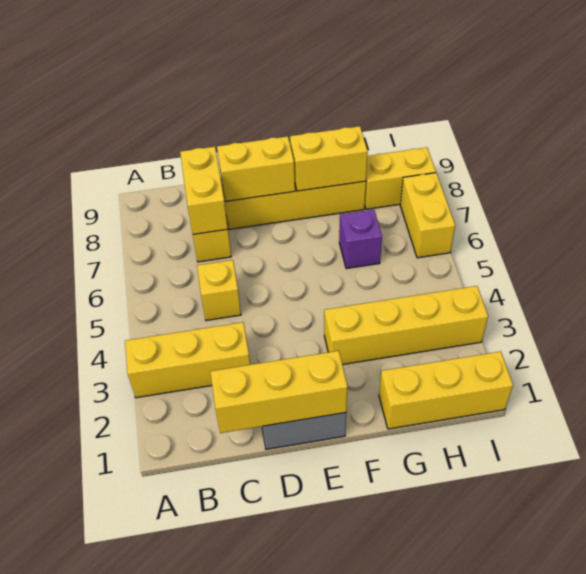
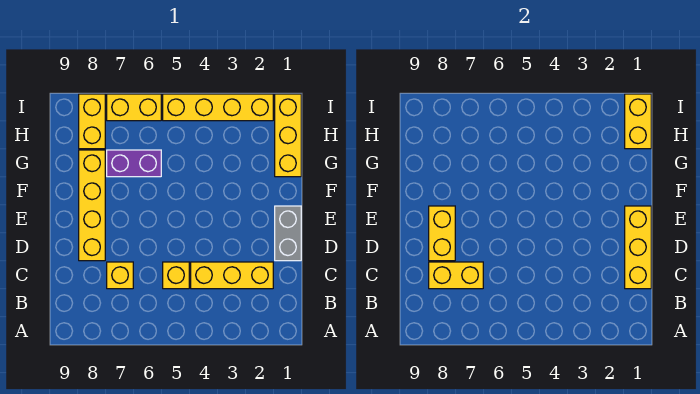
yellow brick A3:C3 level 1 -> yellow brick C2:C4 level 1
yellow brick F3:I3 level 1 -> yellow brick I2:I5 level 1
yellow brick F8:G8 level 2 -> yellow brick H1:I1 level 2
purple brick G6 level 1 -> purple brick G6:G7 level 1

